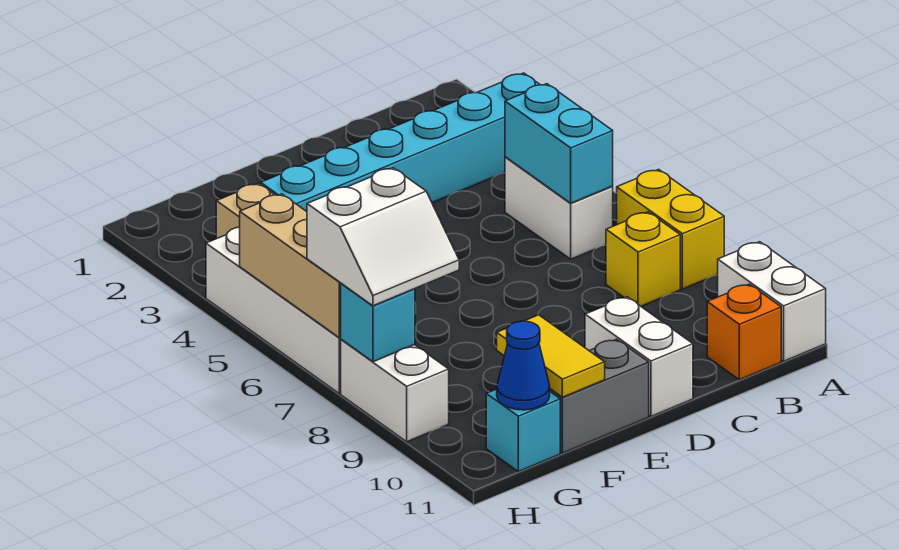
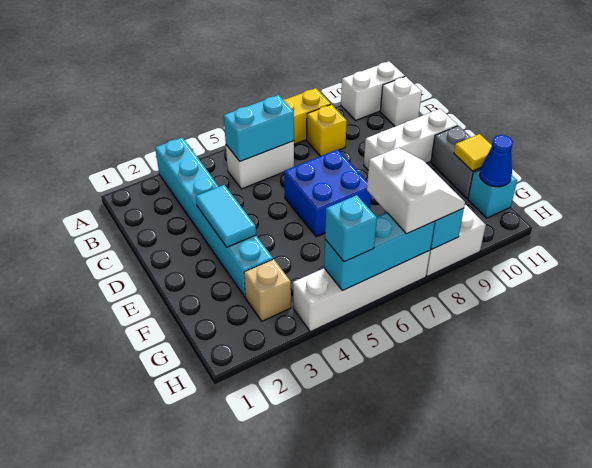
orange brick B11 level 1 -> white brick B11 level 1
none -> cyan tile D3:E3 level 2
none -> blue brick D6:E7 level 1
white brick D10:D11 level 1 -> white brick D9:D11 level 1
yellow tile F10:F11 level 2 -> yellow tile F11 level 2
tan brick H5:H7 level 2 -> cyan brick H5:H7 level 2
none -> cyan brick H5 level 3

